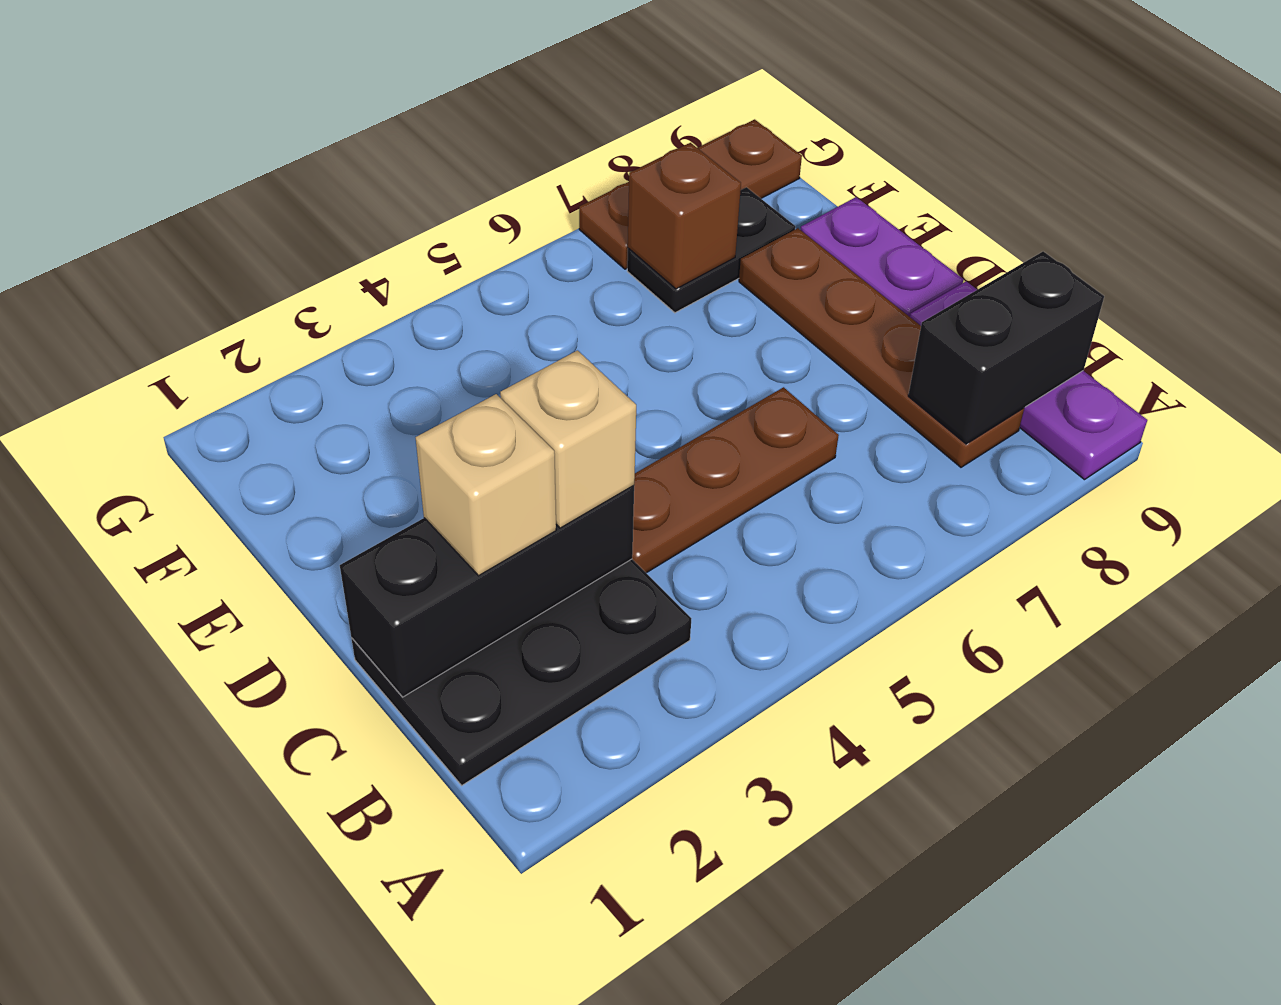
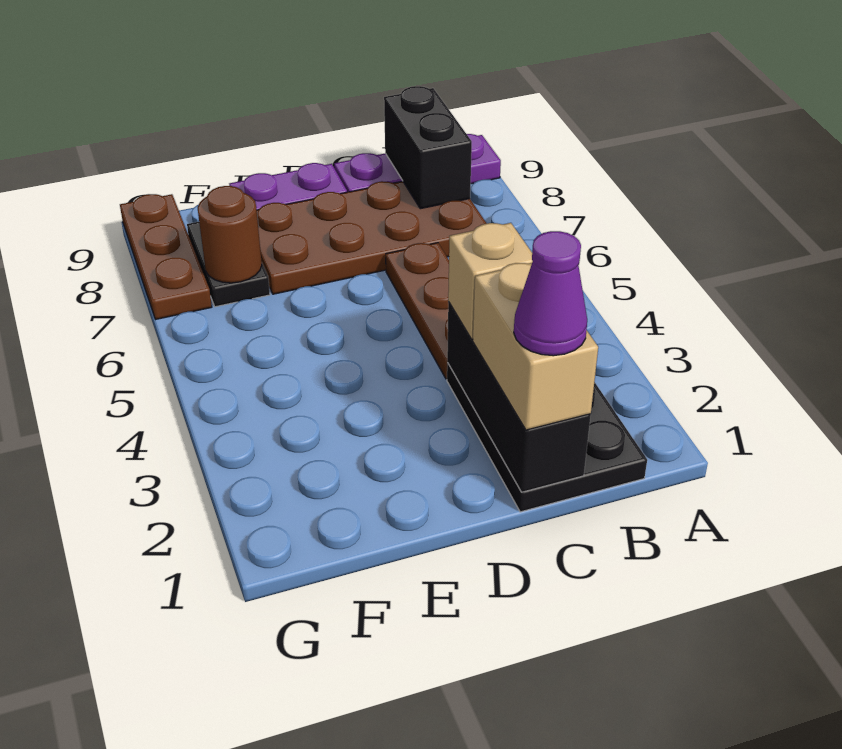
brown plate B8:E8 level 1 -> brown plate B7:E8 level 1
none -> purple cone C1 level 4
tan brick C2 level 3 -> tan brick C1:C2 level 3
brown brick F7 level 2 -> brown round brick F7 level 2

